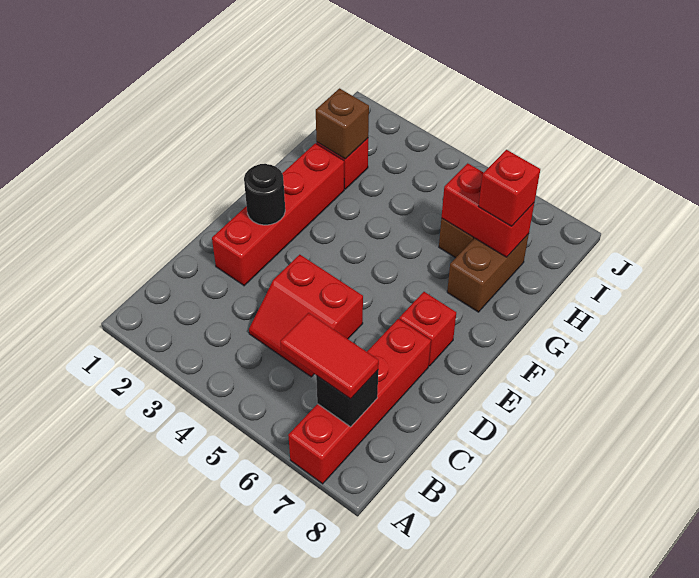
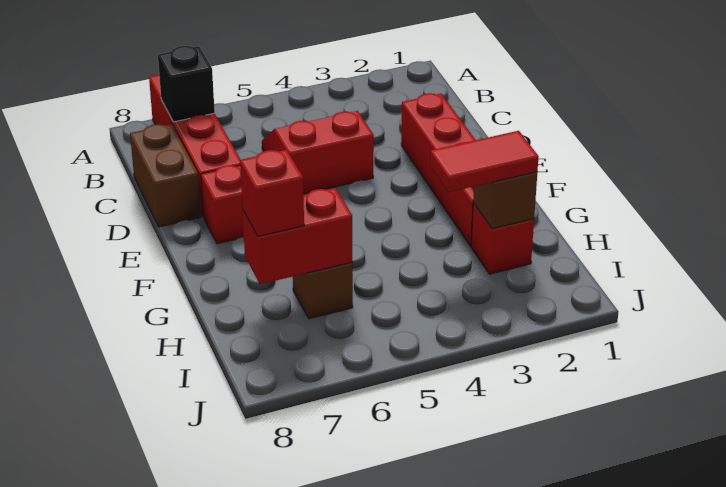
red tile B6:B7 level 3 -> red tile H2:H3 level 3
black round brick E2 level 2 -> none
brown brick G7:H7 level 1 -> brown brick C8:D8 level 1

